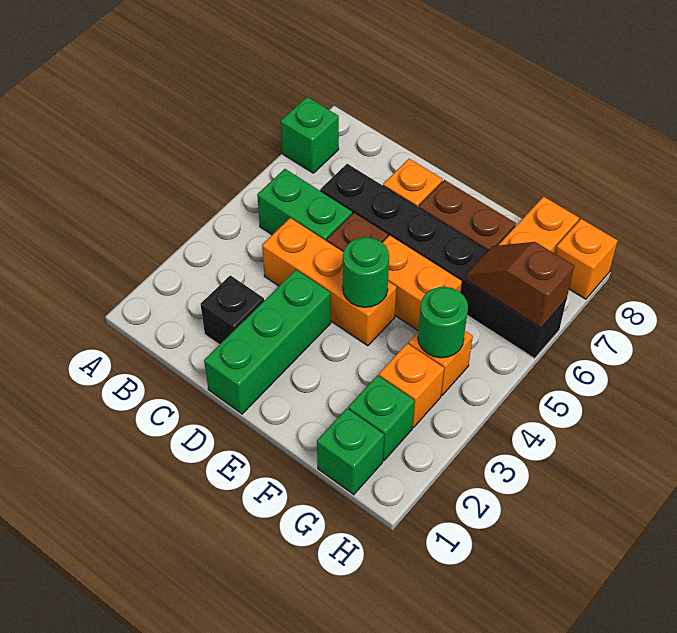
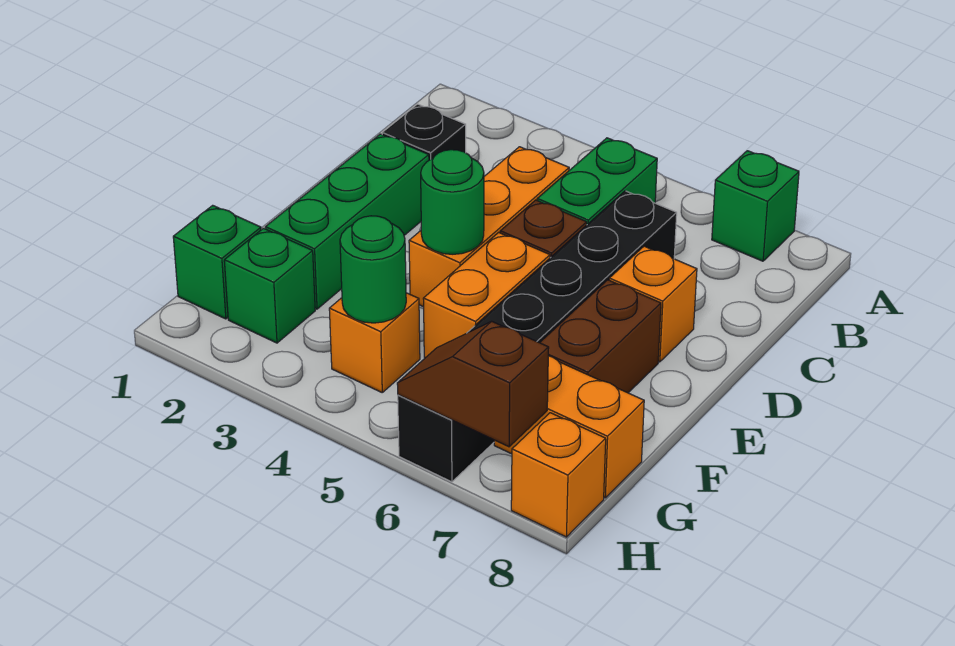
green brick D1:D3 level 1 -> green brick D2:F2 level 1
orange brick G3 level 1 -> none
brown slope G6:H6 level 2 top H -> brown slope H6:H7 level 2 top 7

